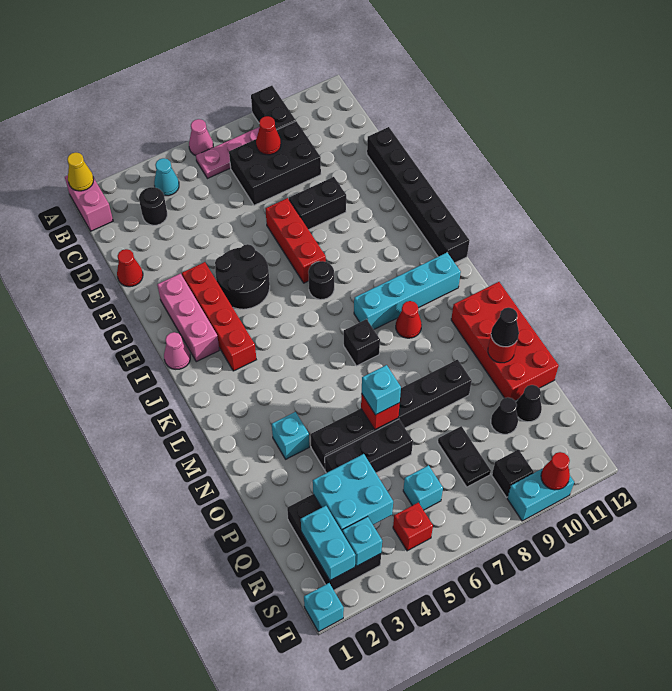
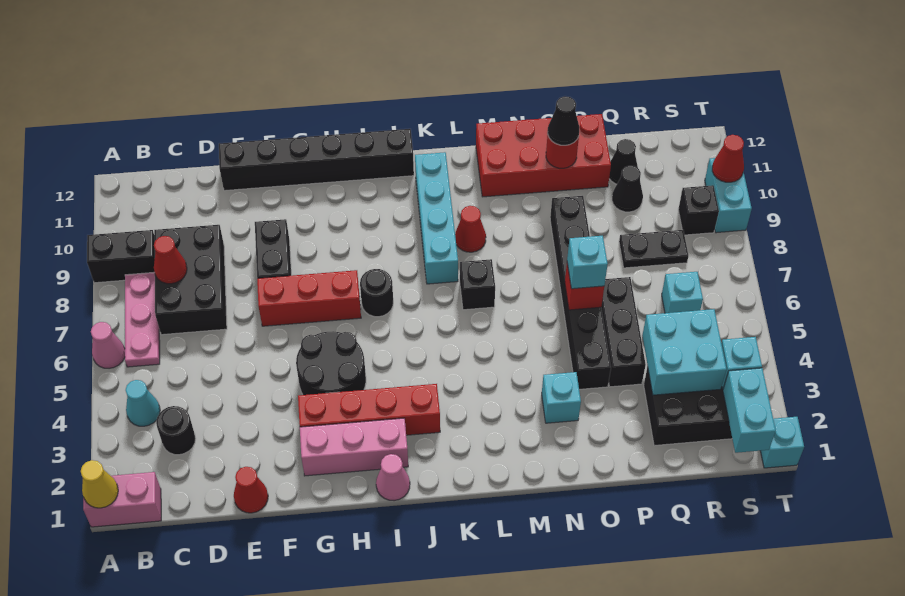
cyan brick R2:S2 level 2 -> cyan brick S1:S2 level 2
red brick S5 level 1 -> none

